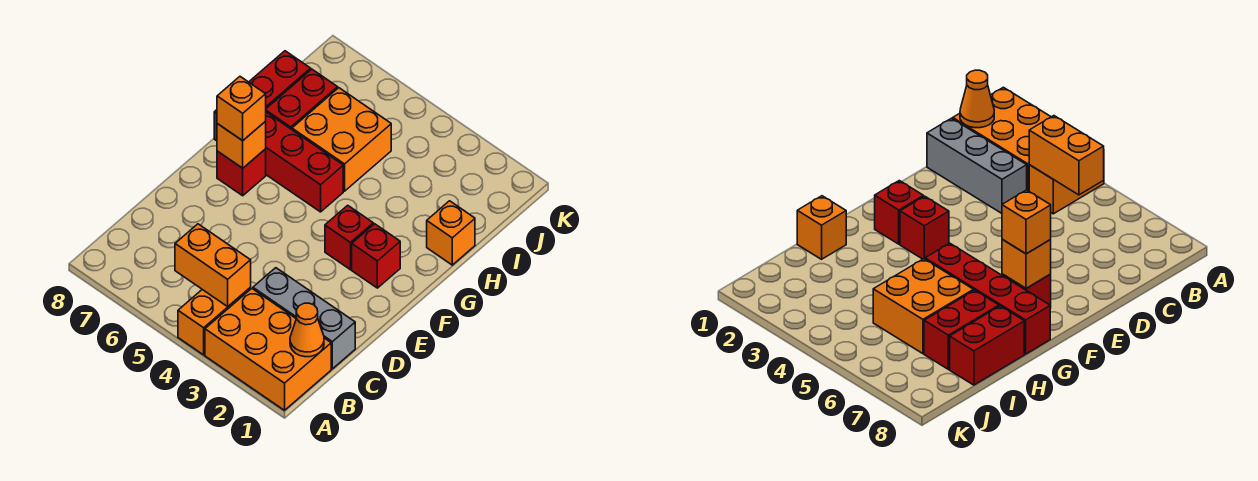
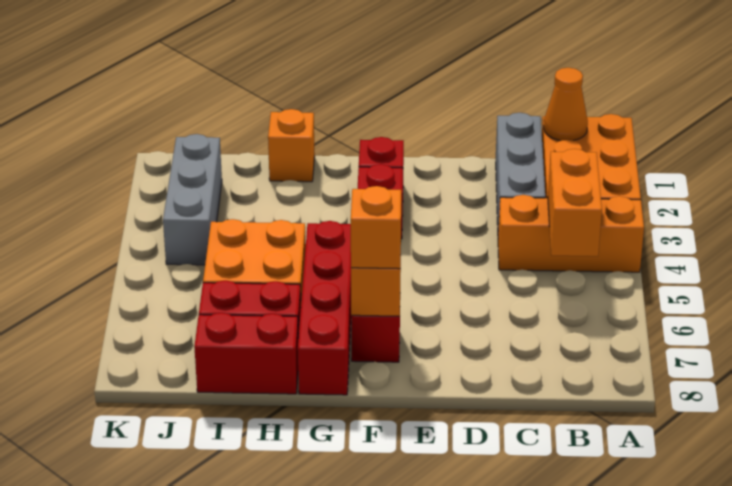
orange brick A4:B4 level 1 -> orange brick A4:C4 level 1
none -> grey brick J2:J4 level 1

